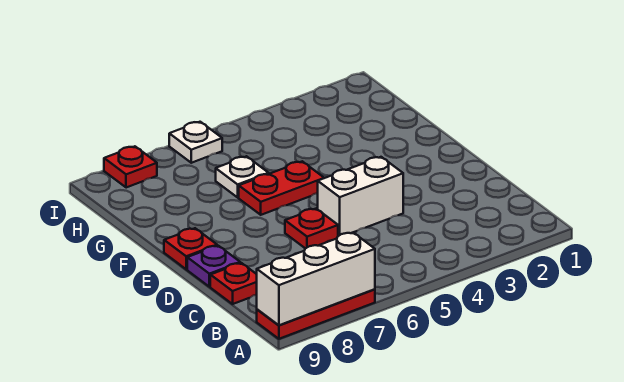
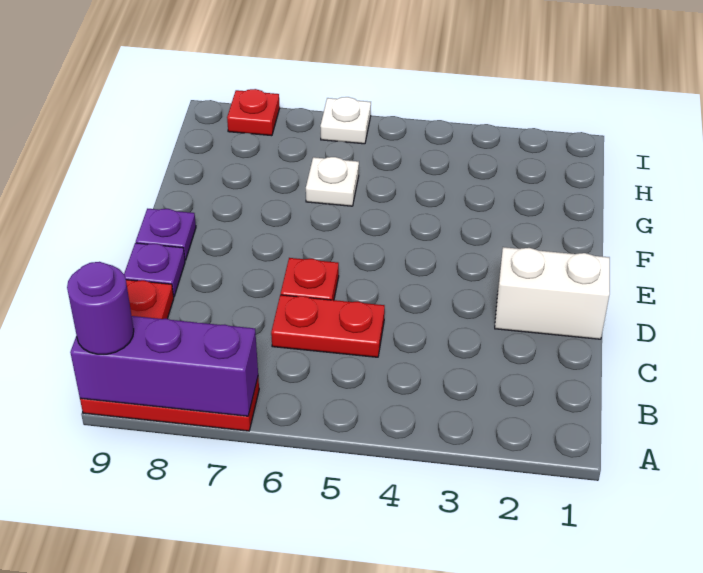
white brick A7:A9 level 2 -> purple brick A7:A9 level 2
none -> purple round brick A9 level 3
white brick D4:D5 level 1 -> white brick D1:D2 level 1
red plate E9 level 1 -> purple plate E9 level 1
red plate F5:F6 level 1 -> red plate C5:C6 level 1

